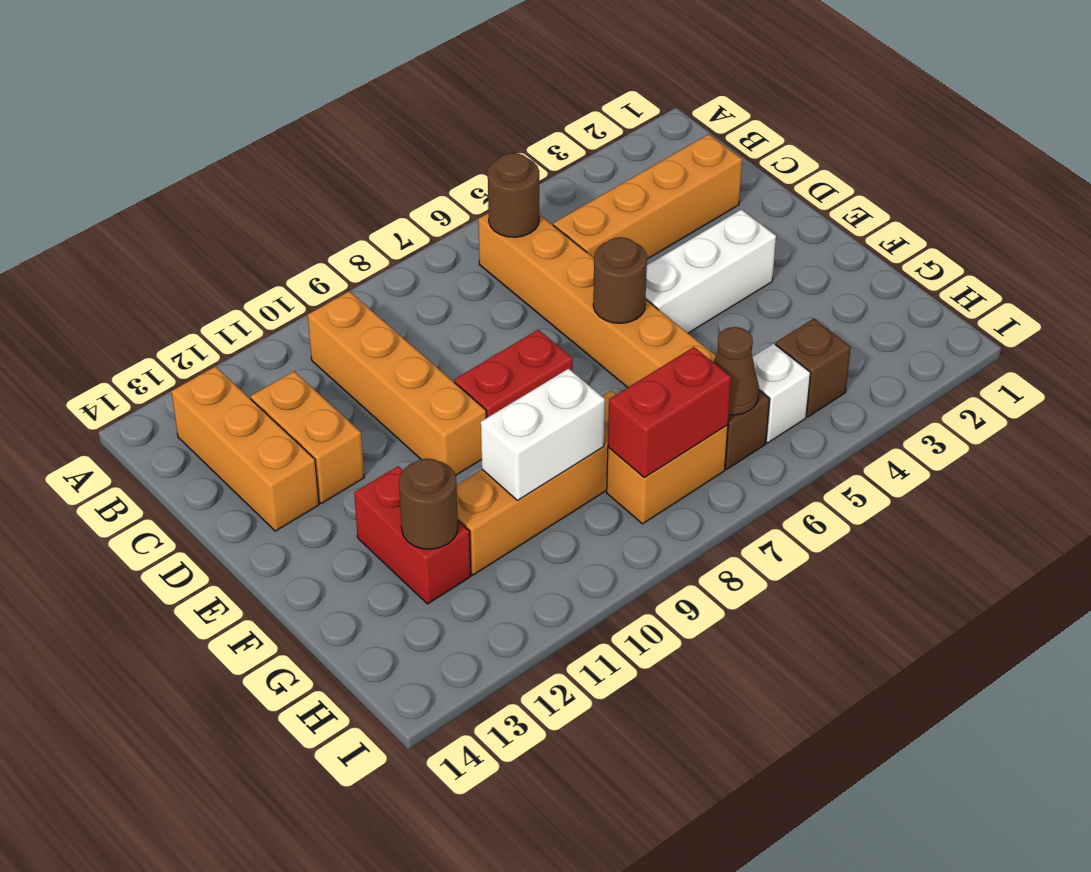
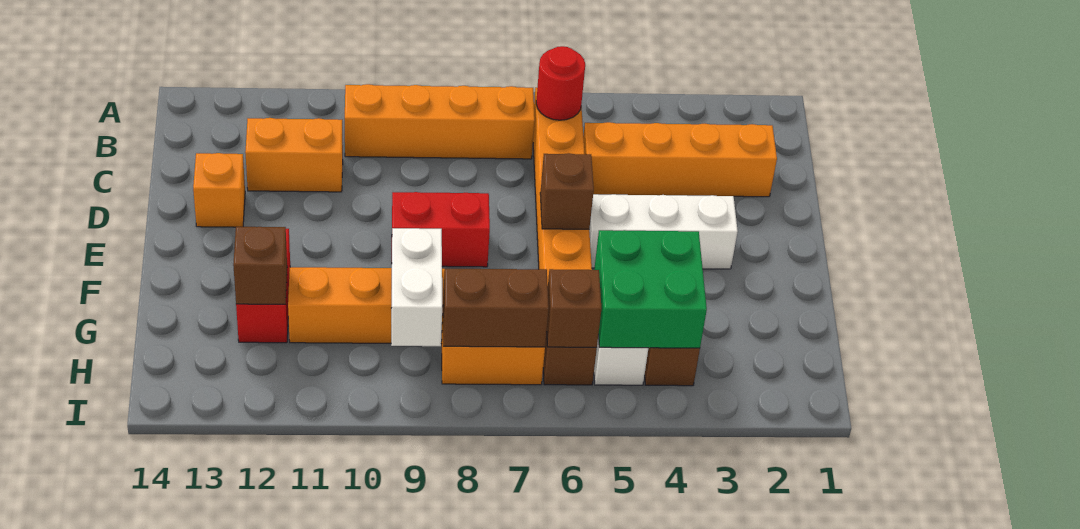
brown round brick B6 level 2 -> red round brick B6 level 2
orange brick B10:E10 level 1 -> orange brick B7:B10 level 1
orange brick B13:D13 level 1 -> orange brick D13 level 1
orange brick C12:D12 level 1 -> orange brick C11:C12 level 1
brown round brick E6 level 2 -> brown brick E6 level 2
none -> green brick G4:H5 level 2
white brick G9:G10 level 2 -> white brick G9:H9 level 2
brown round brick G12 level 2 -> brown brick G12 level 2
brown cone H6 level 2 -> brown brick H6 level 2
red brick H7:H8 level 2 -> brown brick H7:H8 level 2

